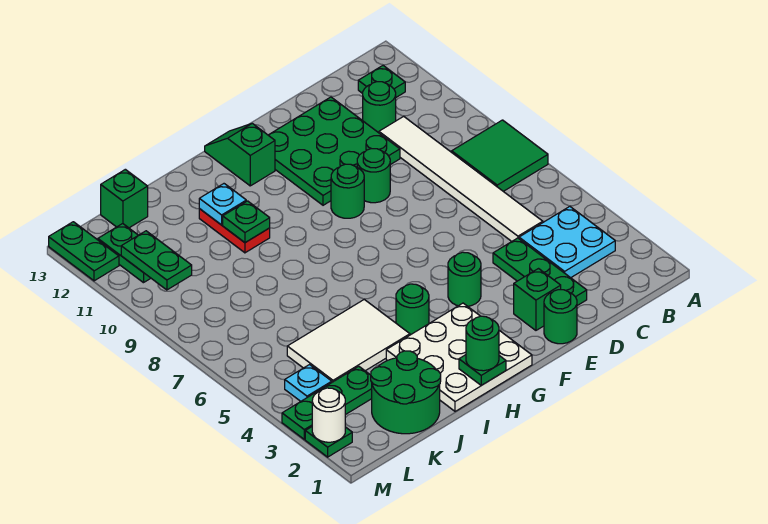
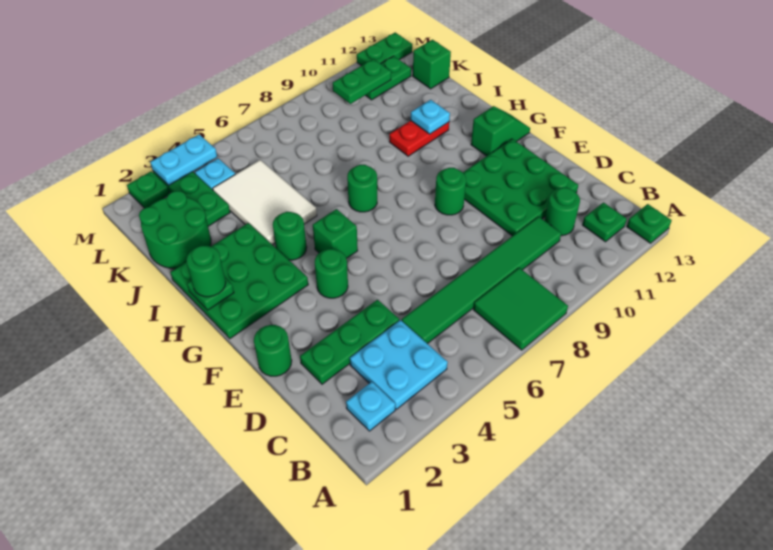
none -> cyan plate B2 level 1
white tile C5:C10 level 1 -> green tile C5:C10 level 1
green brick E2 level 1 -> green brick G5 level 1
green round brick E9 level 1 -> green round brick H7 level 1
white plate G1:I3 level 1 -> green plate G1:I3 level 1
green plate I10 level 2 -> green plate A13 level 1
white round brick M2 level 2 -> none
none -> cyan plate M3:M4 level 2

